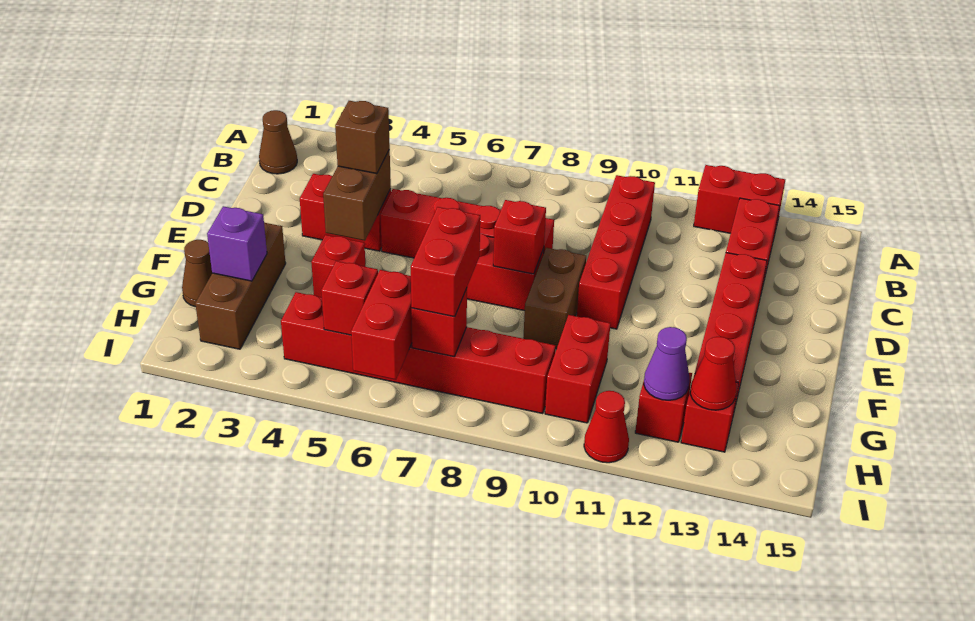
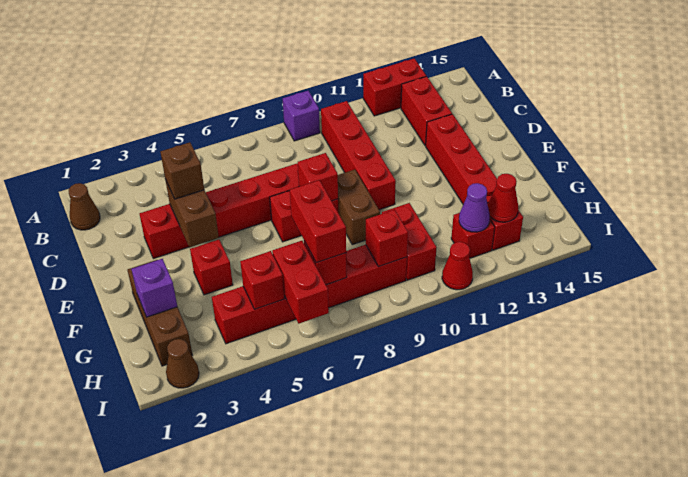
none -> purple brick A9 level 1
brown cone G1 level 1 -> brown cone I2 level 1
none -> red brick H9 level 2

